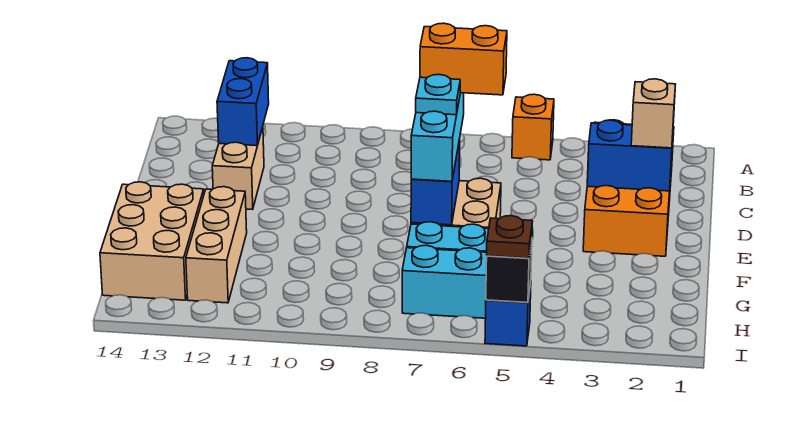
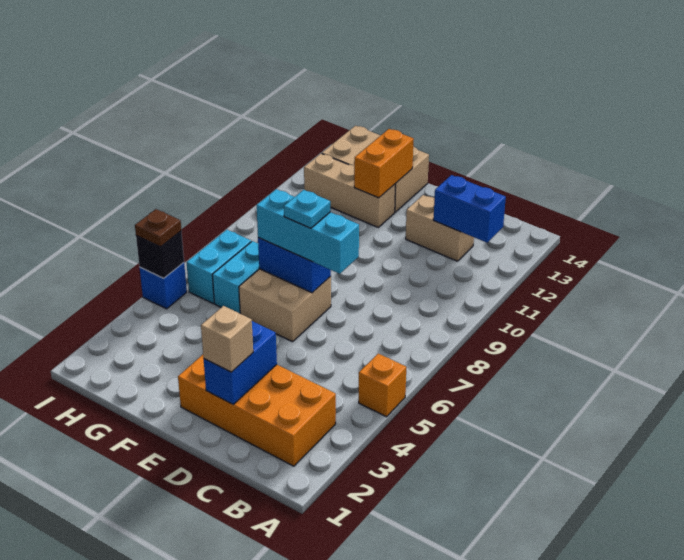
orange brick D6:D7 level 4 -> orange brick F12:F13 level 2

